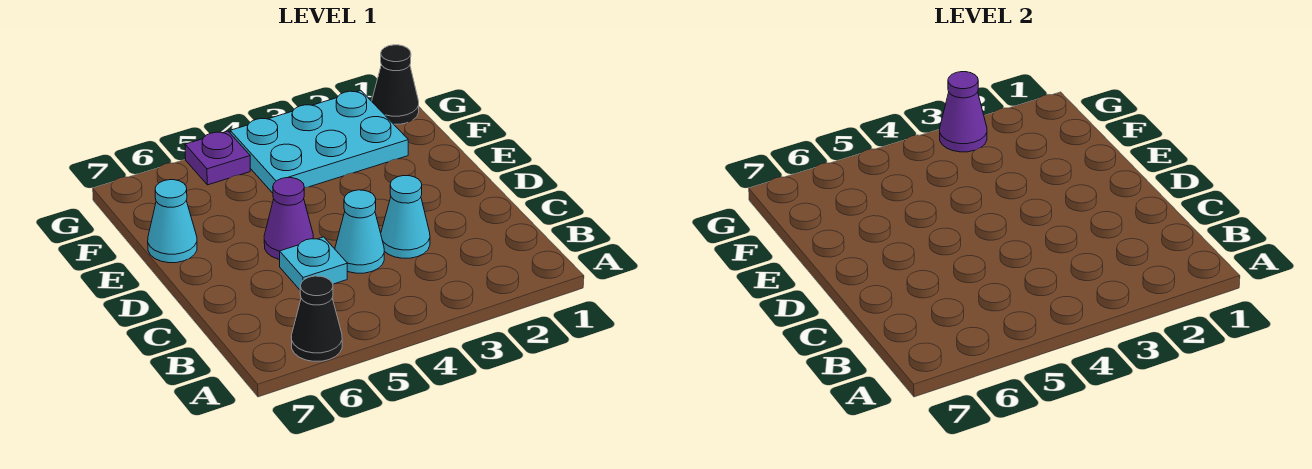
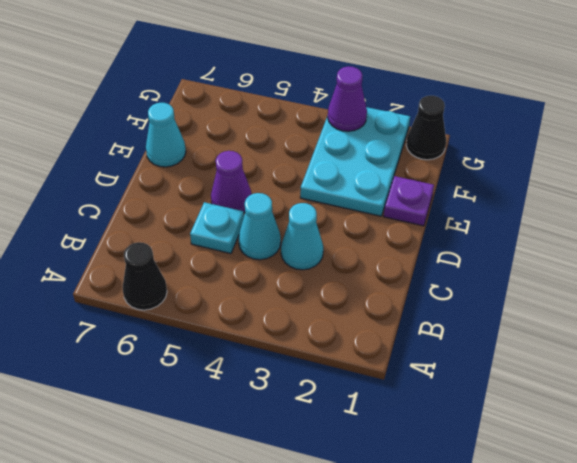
cyan plate F2:G4 level 1 -> cyan plate E2:G3 level 1
purple plate G5 level 1 -> purple plate E1 level 1

